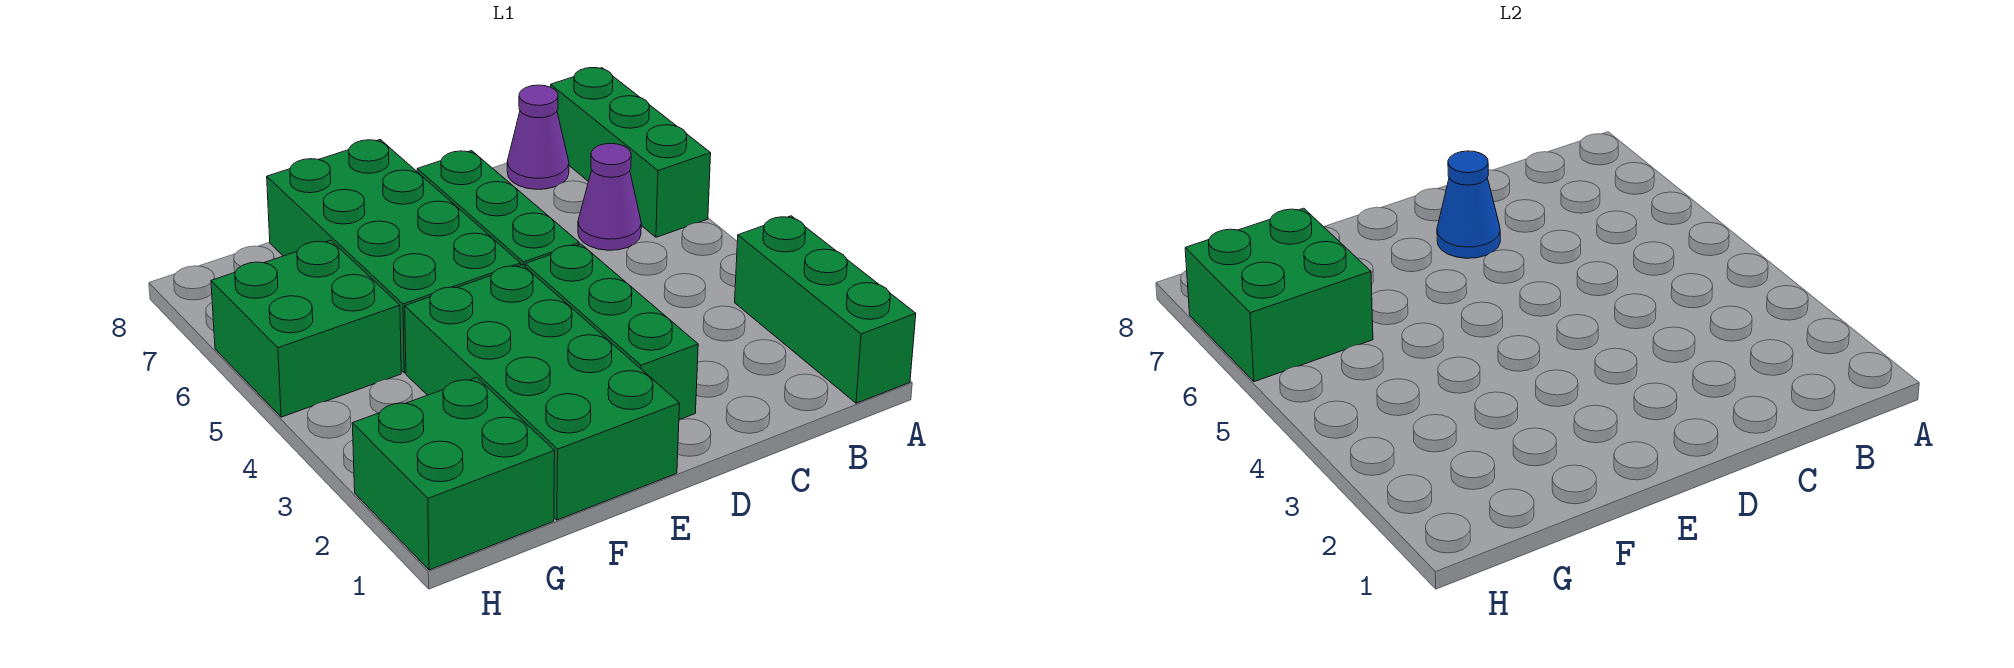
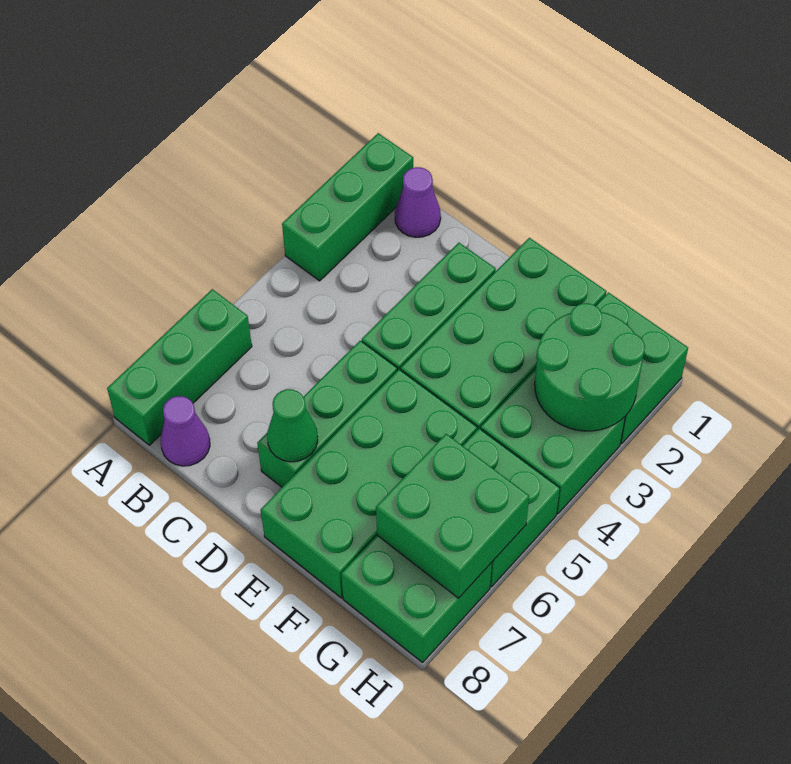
purple cone B6 level 1 -> purple cone B1 level 1
blue cone D7 level 2 -> green cone D7 level 2
none -> green round brick G2:H3 level 2
none -> green brick G3:H4 level 1
none -> green brick G7:H8 level 1

